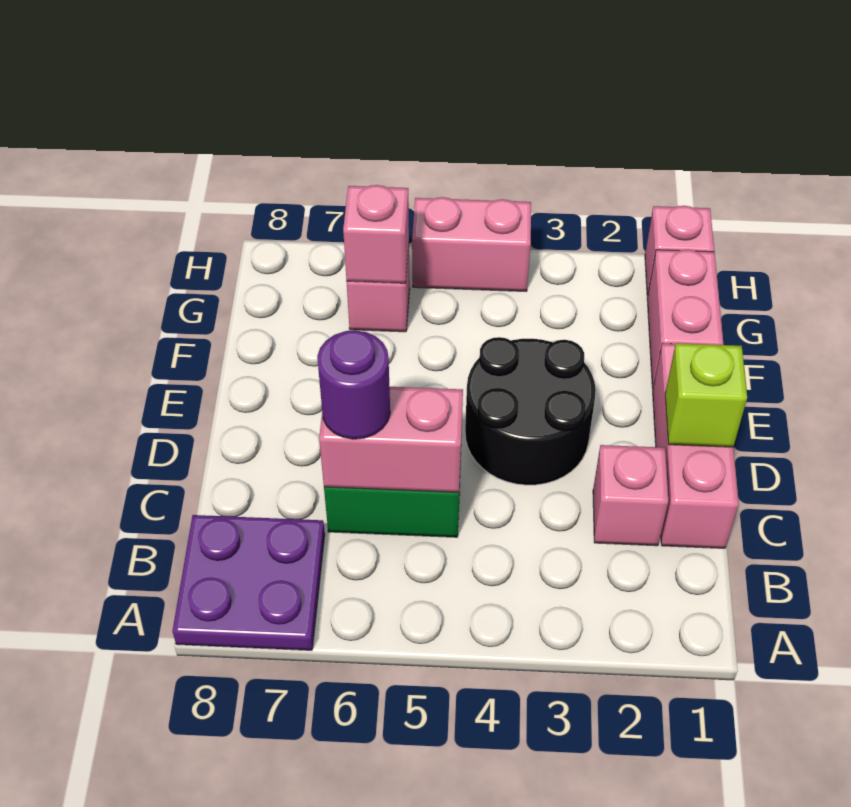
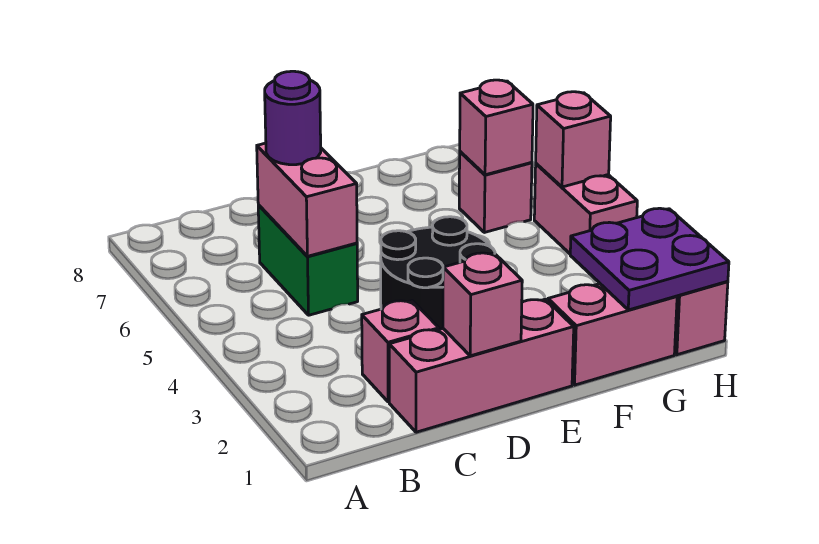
purple plate A7:B8 level 1 -> purple plate G1:H2 level 2
lime brick D1 level 2 -> pink brick D1 level 2
none -> pink brick H5 level 2

